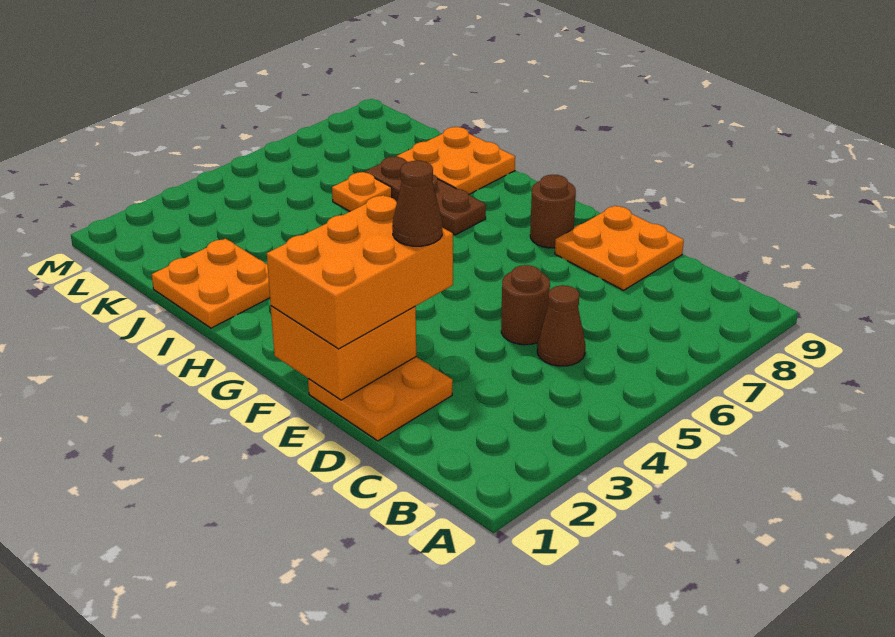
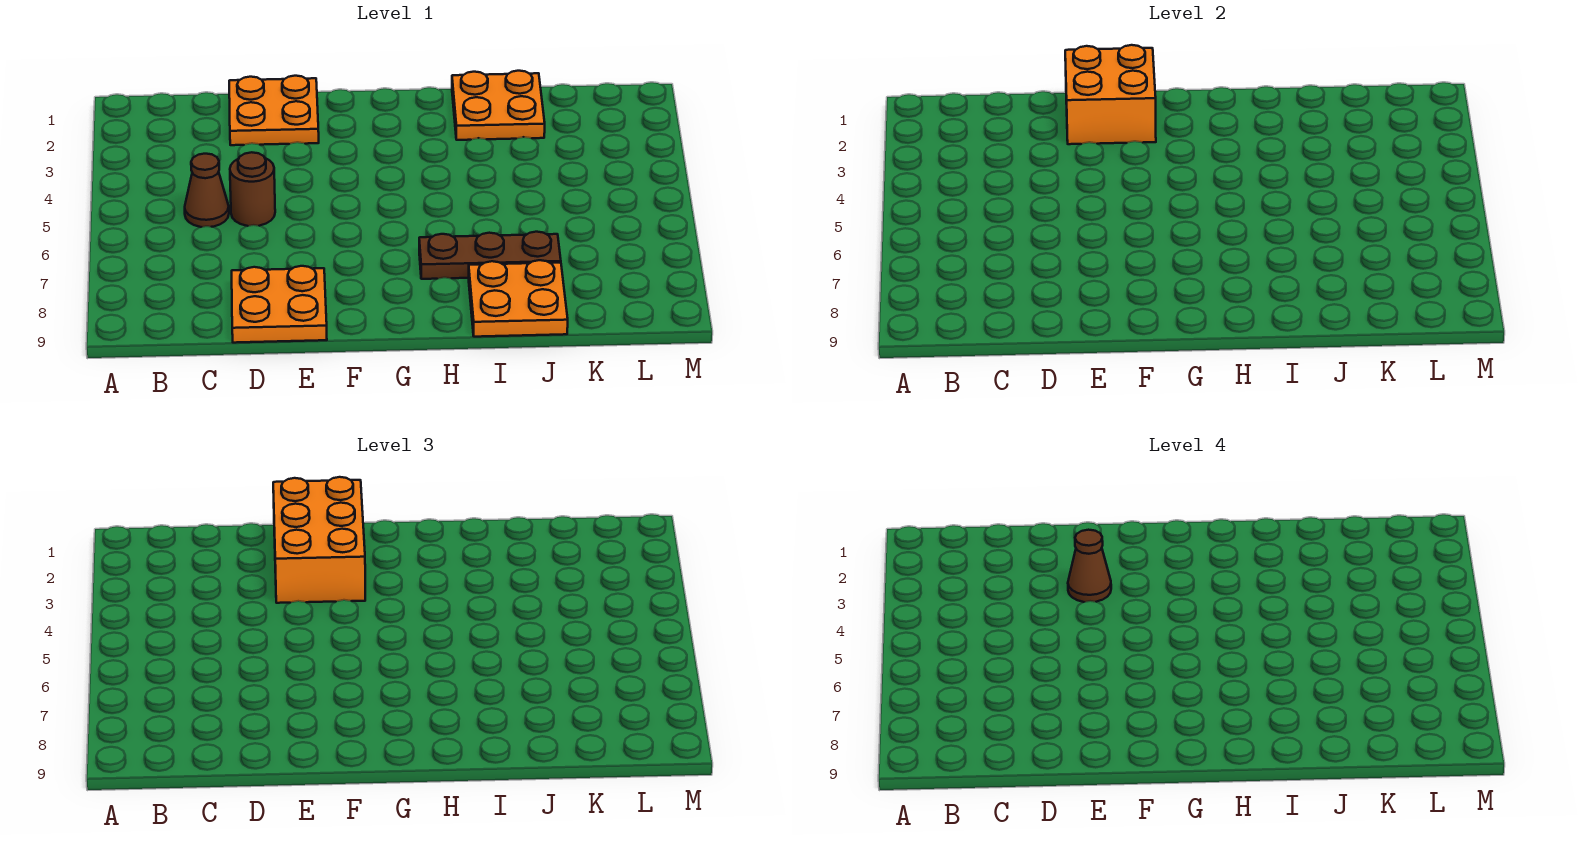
brown round brick F8 level 1 -> none
orange plate J6 level 1 -> none

